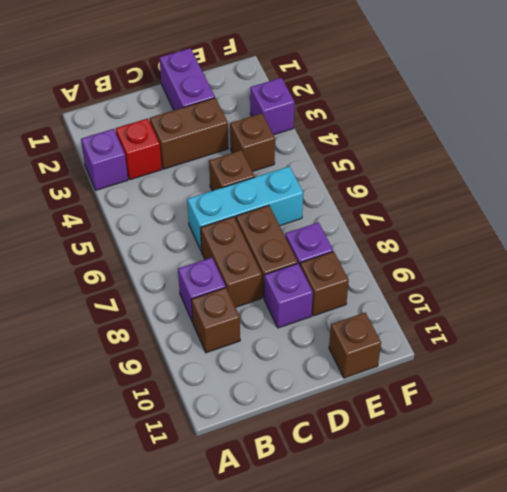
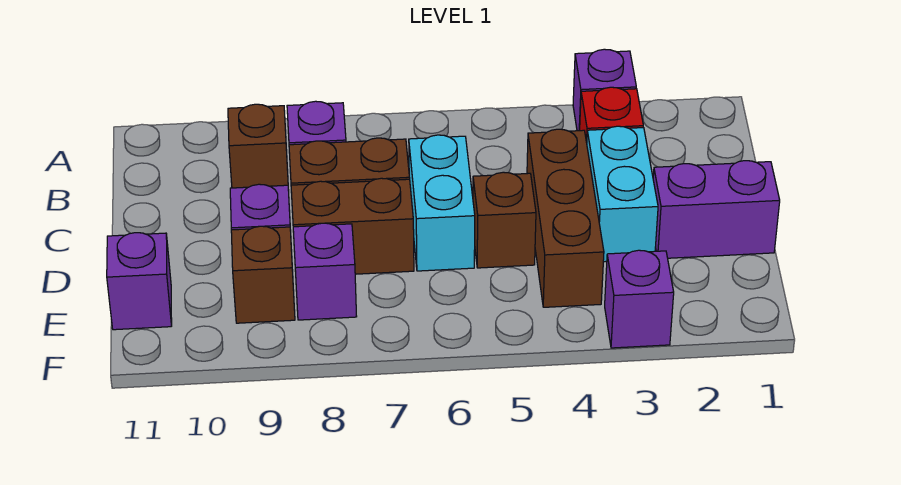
brown brick C3:D3 level 1 -> cyan brick C3:D3 level 1
cyan brick C6:E6 level 1 -> cyan brick C6:D6 level 1
brown brick E4 level 1 -> brown brick C4:E4 level 1
brown brick E11 level 1 -> purple brick E11 level 1

